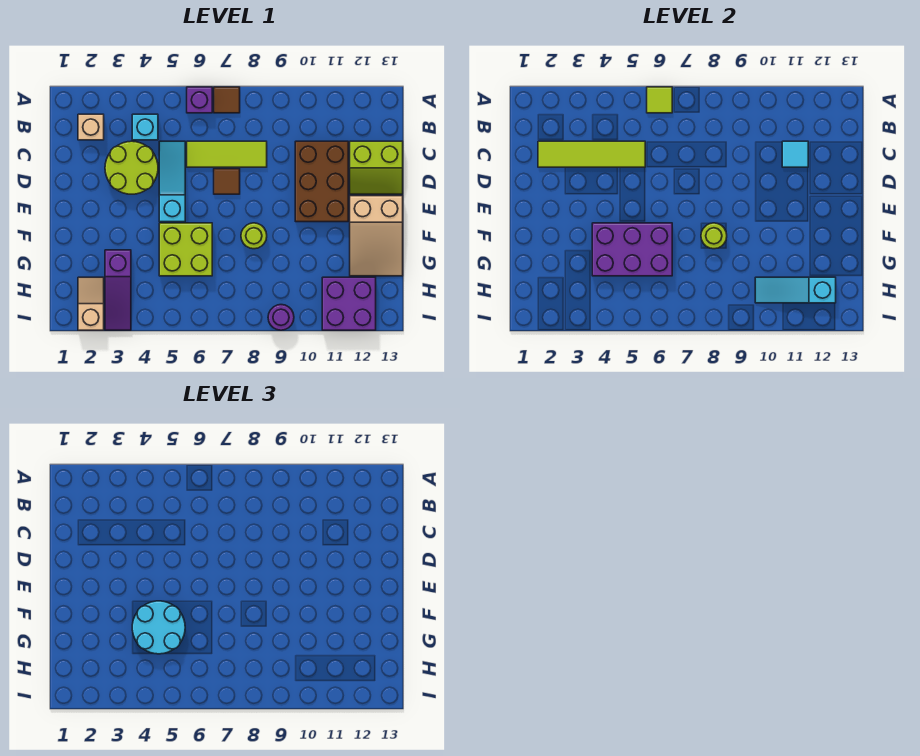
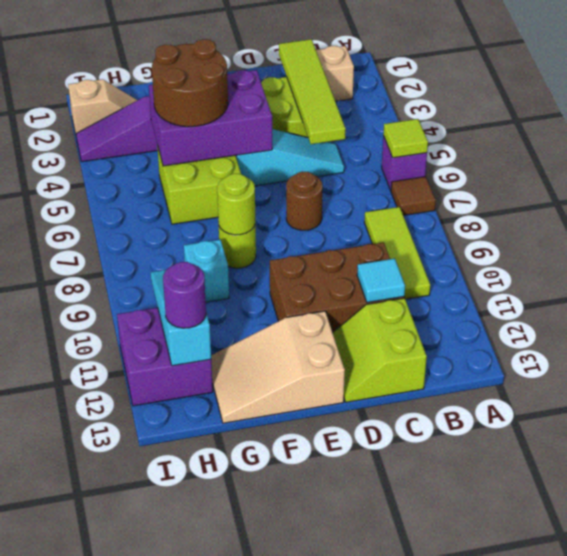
cyan brick B4 level 1 -> cyan brick G9 level 1
lime tile C6:C8 level 1 -> lime tile B8:B10 level 1
brown tile D7 level 1 -> brown round brick D7 level 1
purple brick F4:G6 level 2 -> purple brick E4:G5 level 2
cyan round brick F4:G5 level 3 -> brown round brick F4:G5 level 3
purple round brick I9 level 1 -> purple round brick H12 level 3

